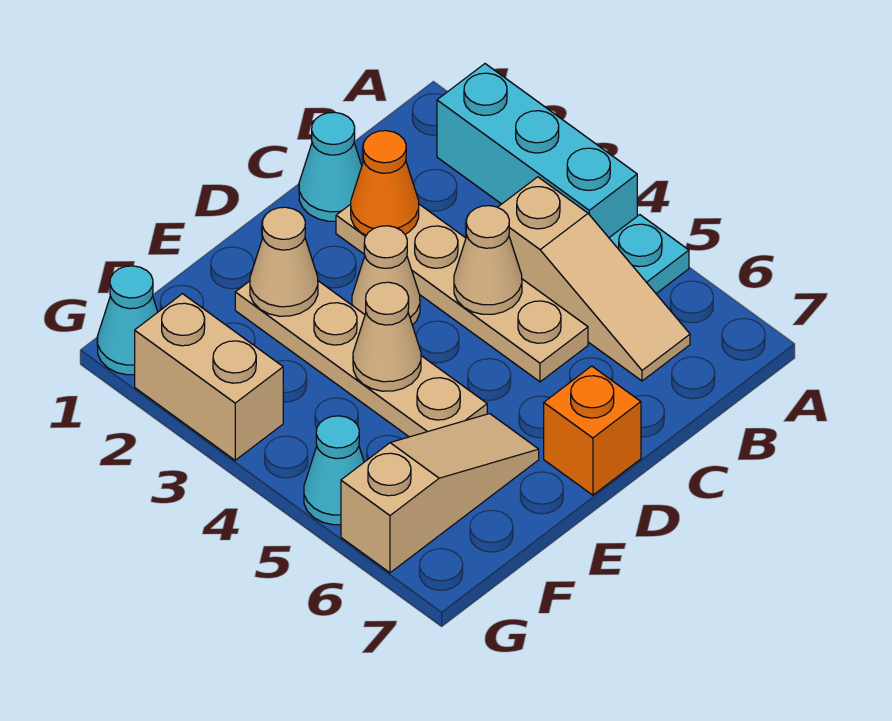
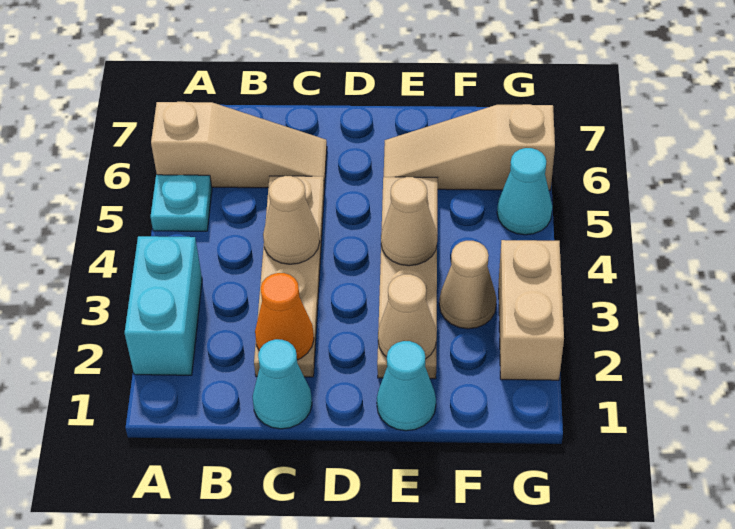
cyan brick A2:A4 level 1 -> cyan brick A2:A3 level 1
tan slope B4:B6 level 1 top 4 -> tan slope A6:C6 level 1 top A
tan cone D3 level 1 -> tan cone F3 level 1
orange brick D7 level 1 -> none
cyan cone G1 level 1 -> cyan cone E1 level 1

